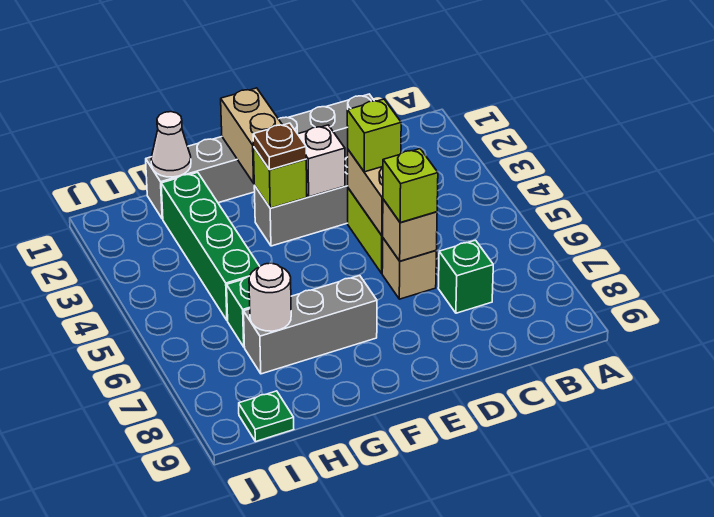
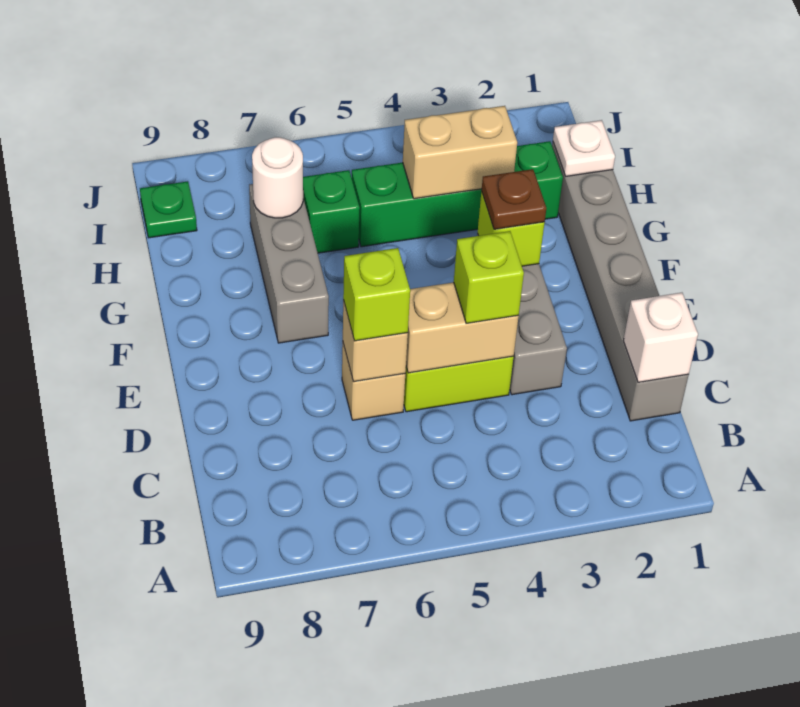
green brick C7 level 1 -> none
white brick E3 level 2 -> white brick C1 level 2
tan brick F1:F2 level 2 -> tan brick H3:H4 level 2
white cone H1 level 2 -> white plate H1 level 2

